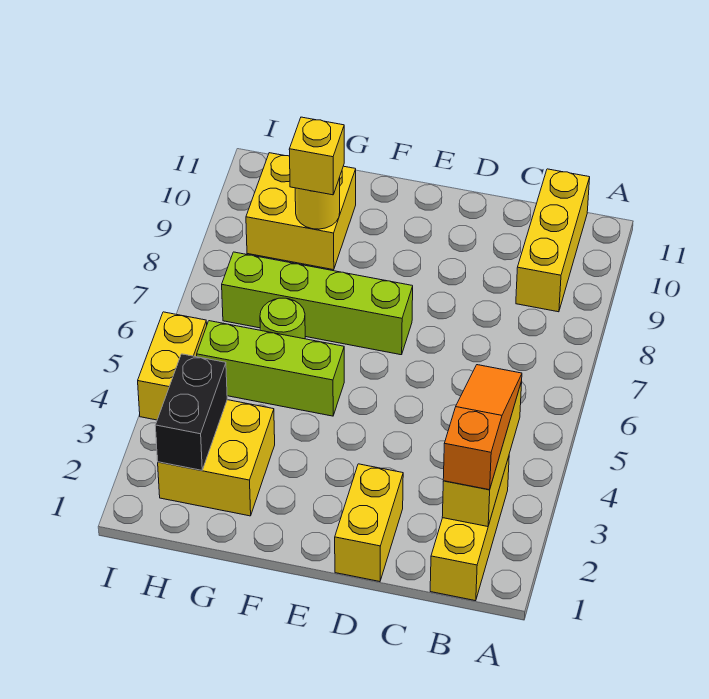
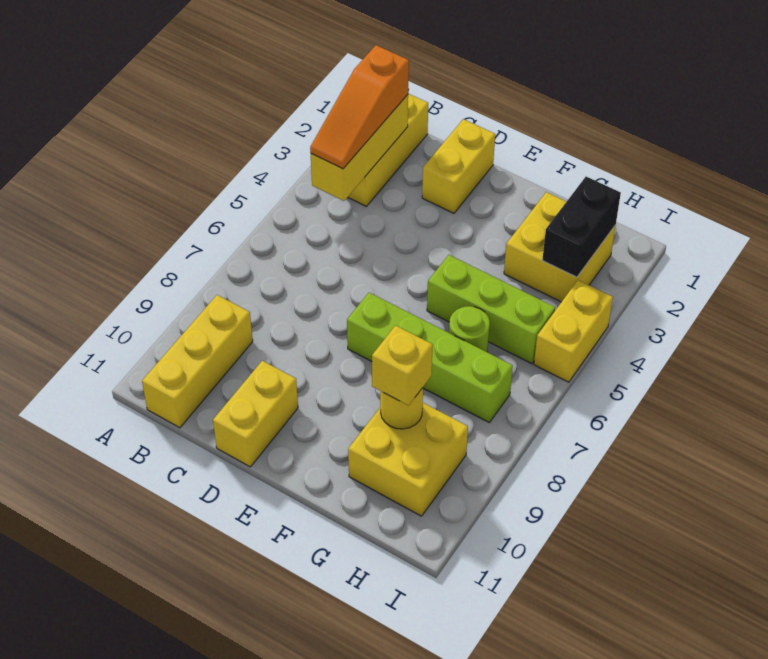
none -> yellow brick D10:D11 level 1

